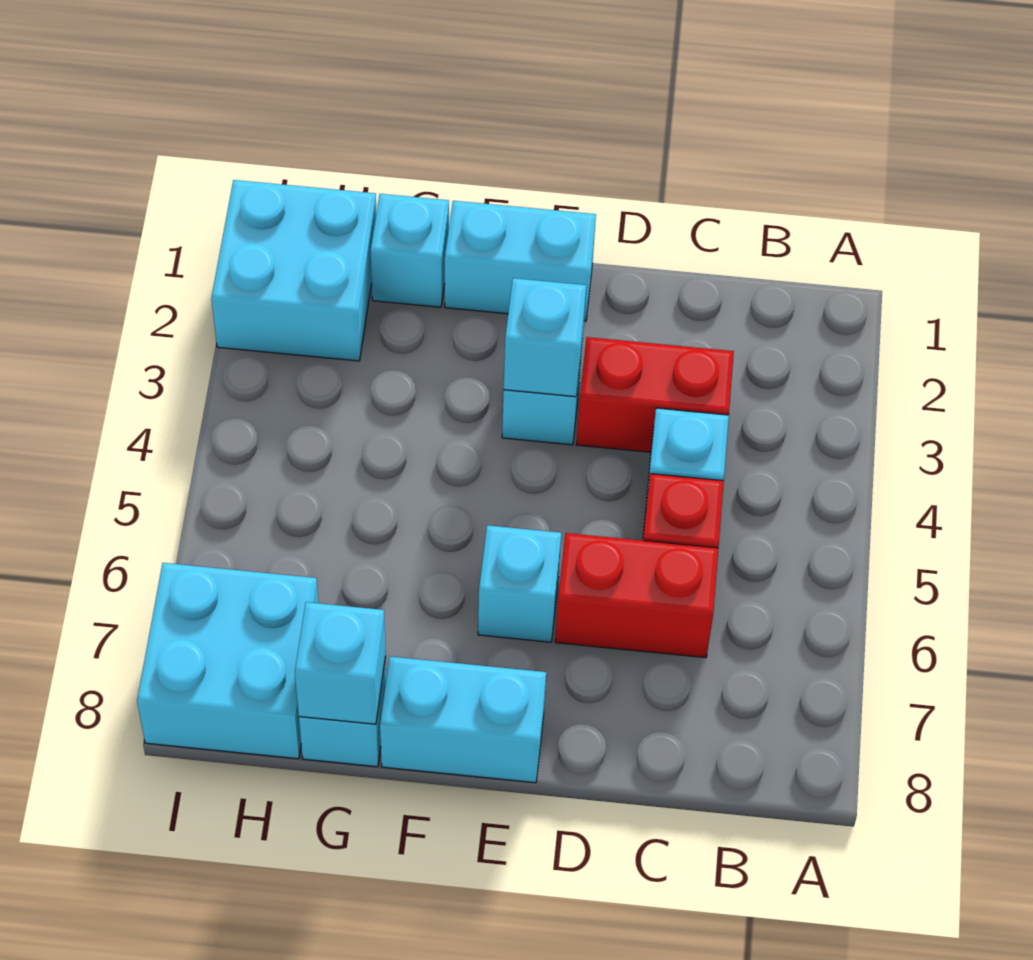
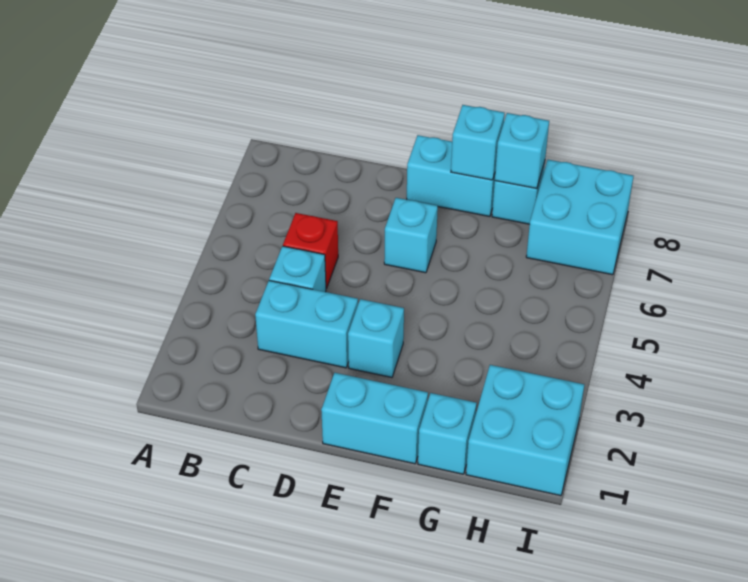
red brick C3:D3 level 1 -> cyan brick C3:D3 level 1
red brick C6:D6 level 1 -> none
cyan brick E3 level 2 -> cyan brick F8 level 2

